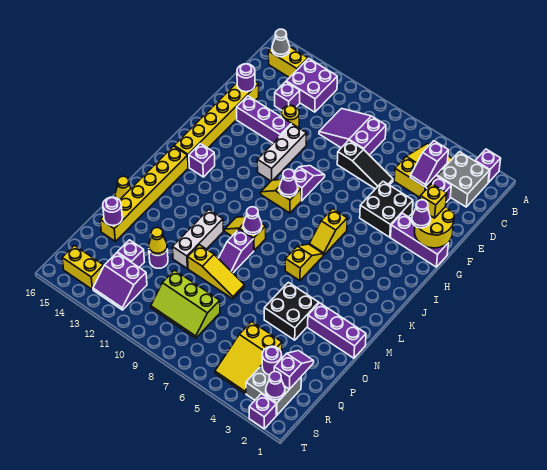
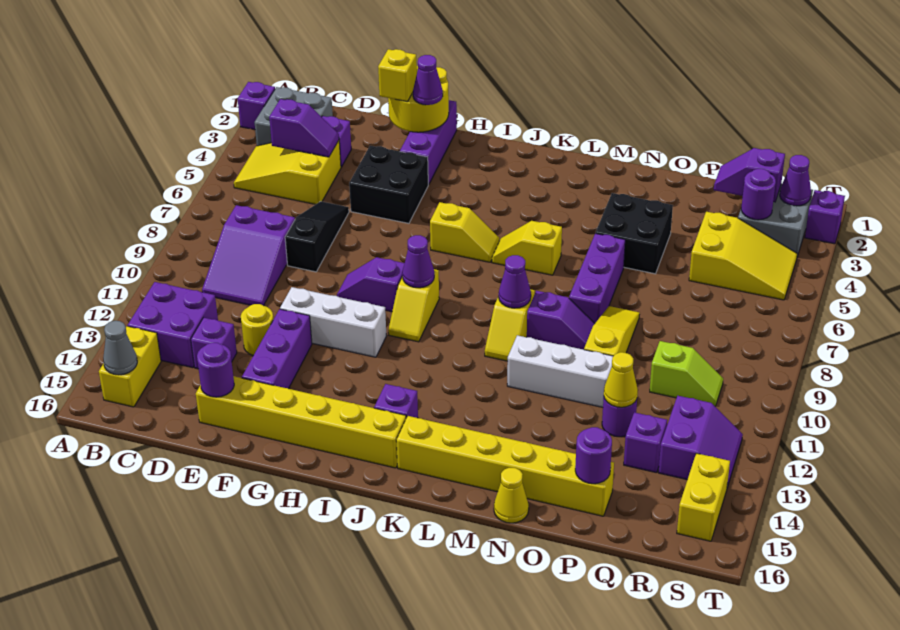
purple brick N1:N3 level 1 -> purple brick N6:N8 level 1
lime slope Q8:R10 level 1 top Q -> lime slope Q10:R10 level 1 top Q

